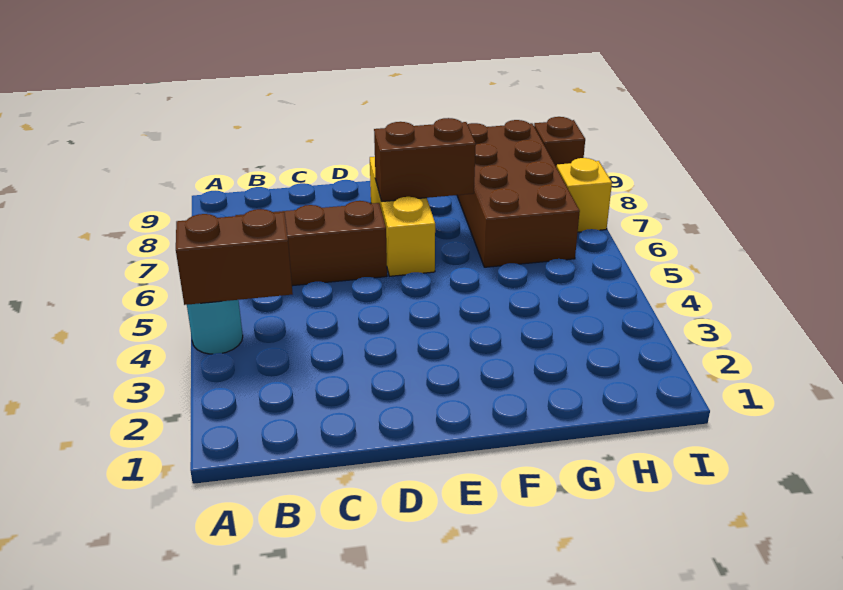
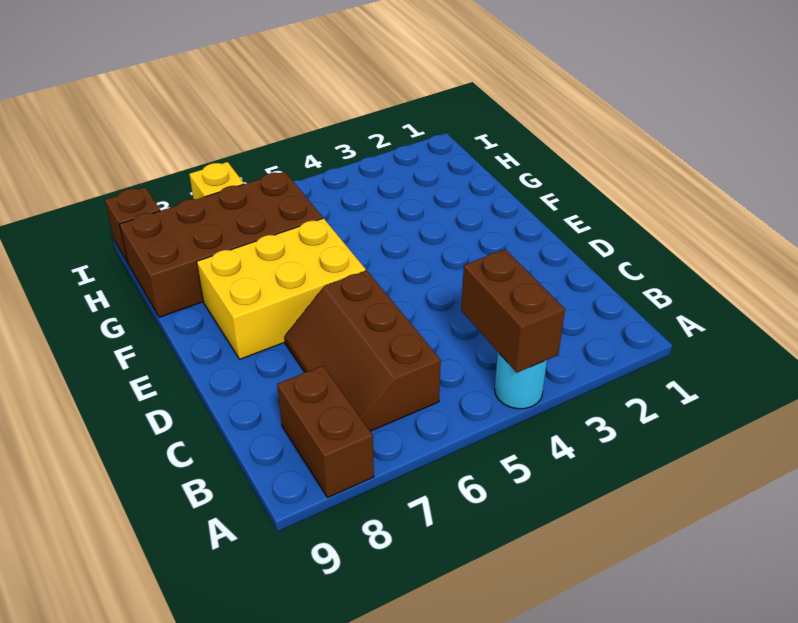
yellow brick E6:E8 level 1 -> yellow brick E6:F8 level 1
brown brick E7:F7 level 2 -> brown brick A8:B8 level 1

